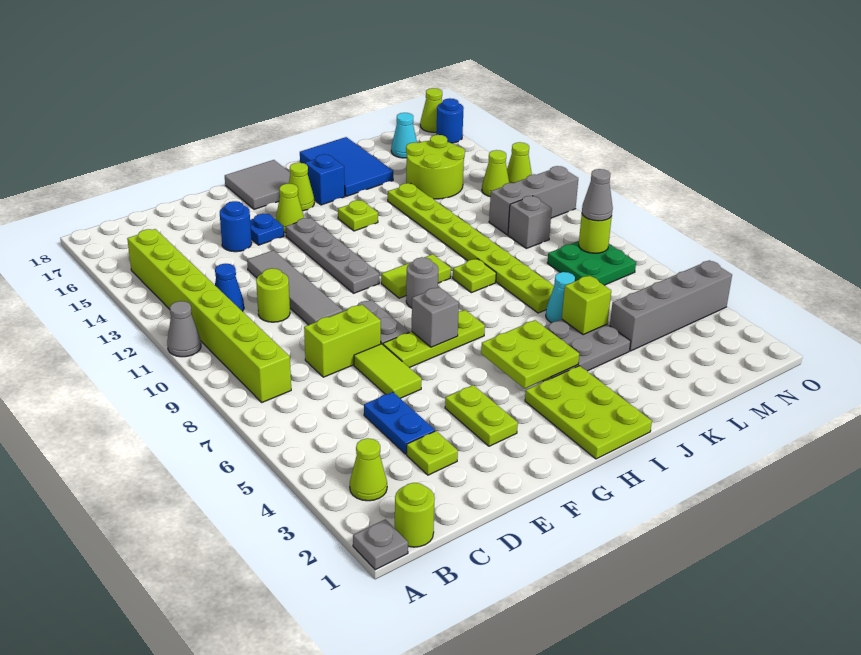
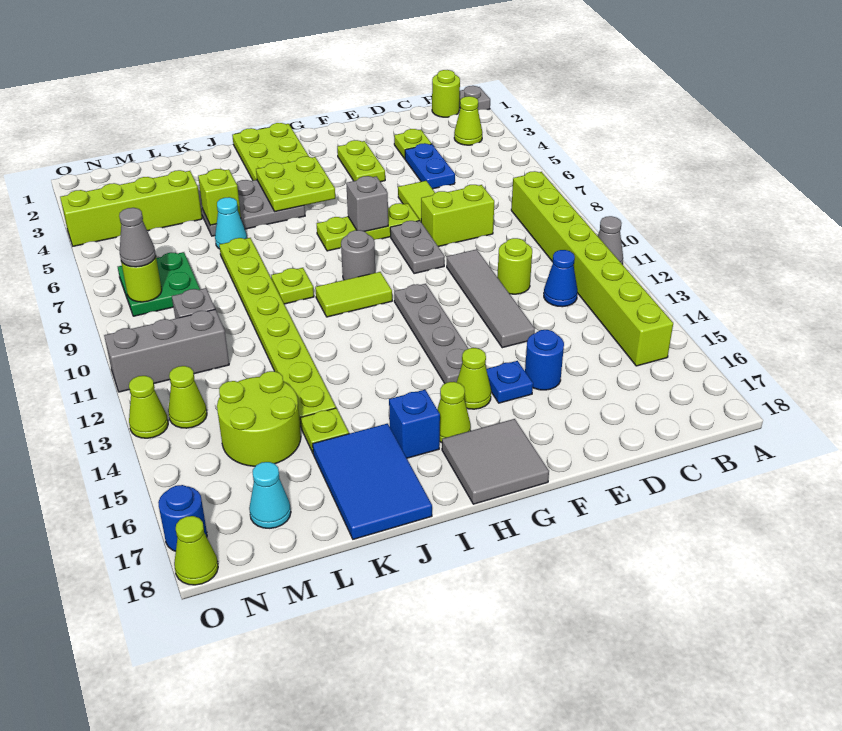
lime plate I14 level 1 -> lime plate K15 level 1
grey brick L4:O4 level 1 -> lime brick L4:O4 level 1

